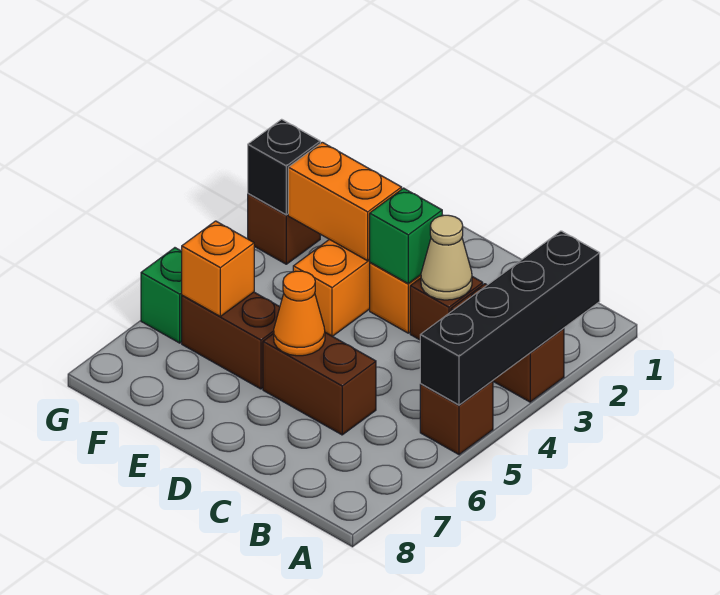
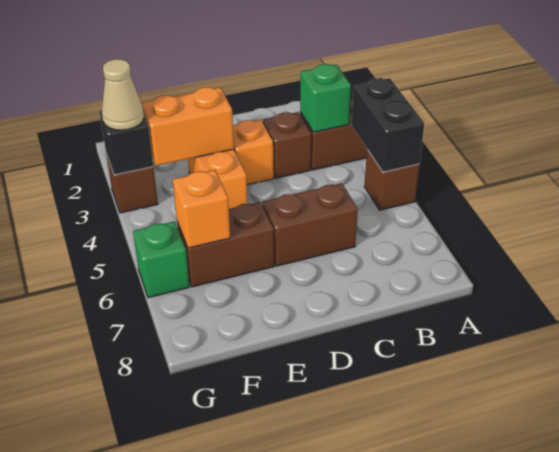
black brick A2:A5 level 2 -> black brick A4:A5 level 2
tan cone C3 level 2 -> tan cone G3 level 3
green brick D3 level 2 -> green brick B3 level 2
orange cone D6 level 2 -> none

